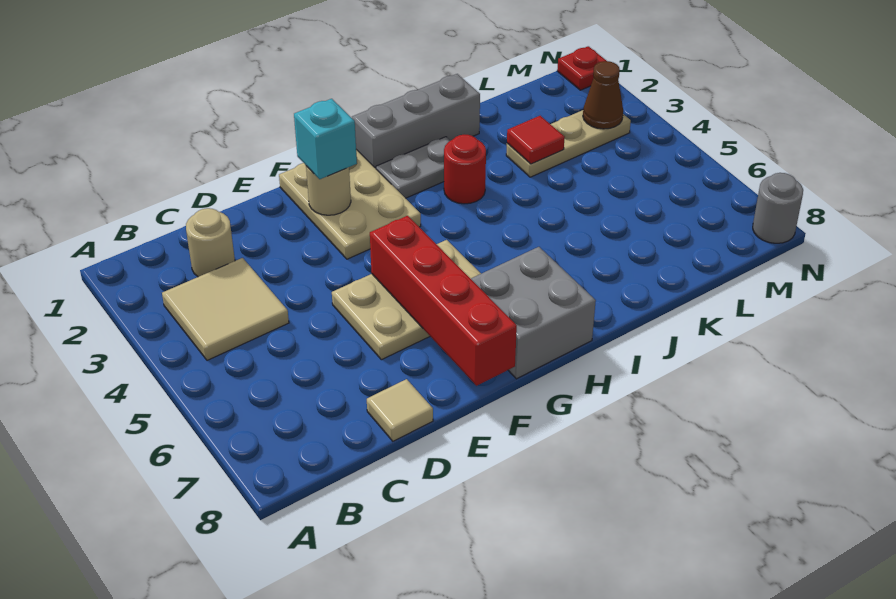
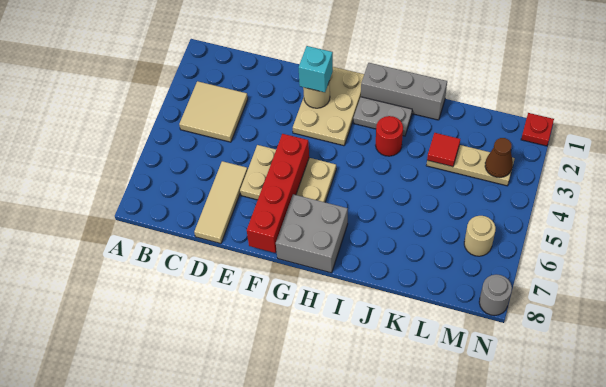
tan round brick C2 level 1 -> tan round brick M6 level 1
tan tile D8 level 1 -> tan tile D6:D8 level 1

